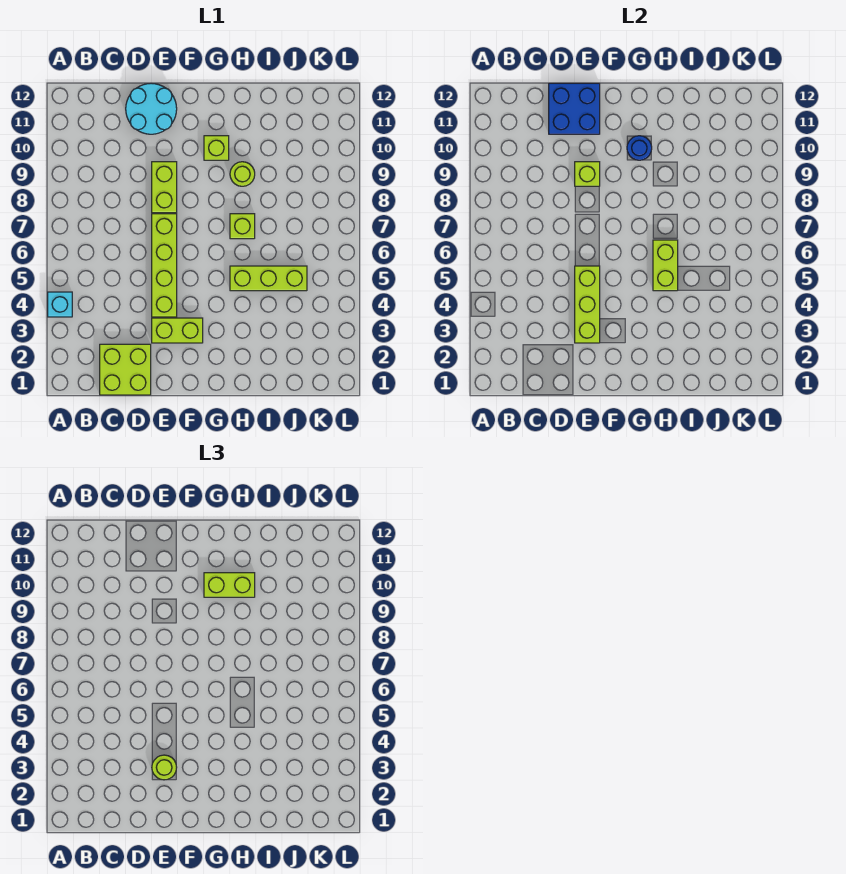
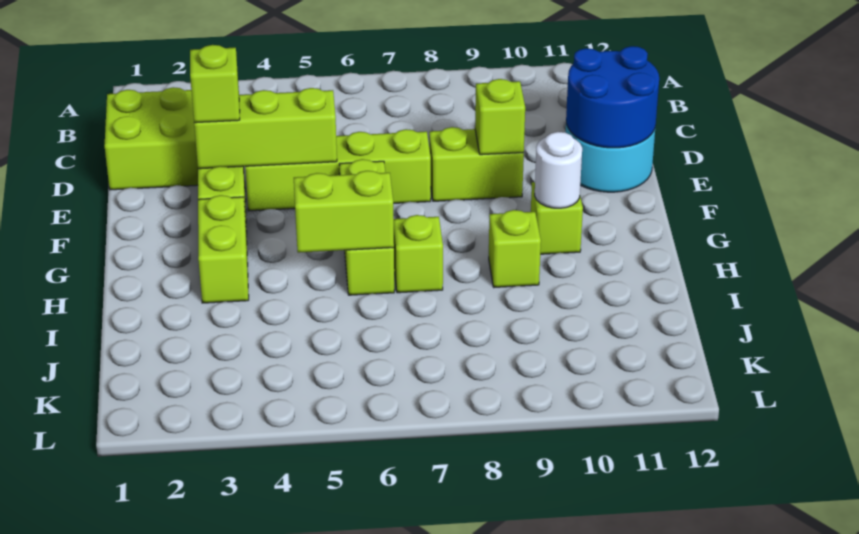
cyan brick A4 level 1 -> none
blue brick D11:E12 level 2 -> blue round brick D11:E12 level 2
lime round brick E3 level 3 -> lime brick E3 level 3
blue round brick G10 level 2 -> white round brick G10 level 2
lime brick G10:H10 level 3 -> lime brick G3:H3 level 1
lime brick H5:J5 level 1 -> lime brick F6:H6 level 1
lime round brick H9 level 1 -> lime brick H9 level 1

